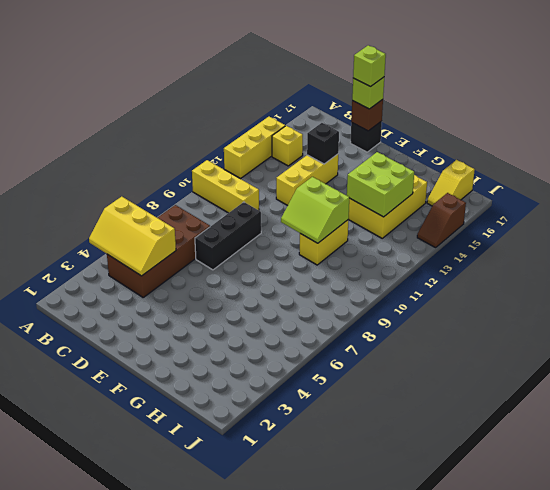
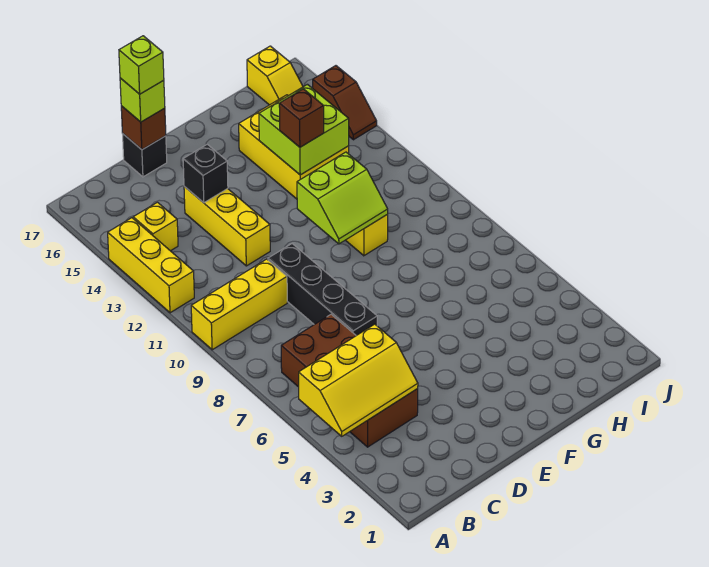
black brick D7:D9 level 1 -> black brick D7:D10 level 1
none -> brown brick G13 level 3

